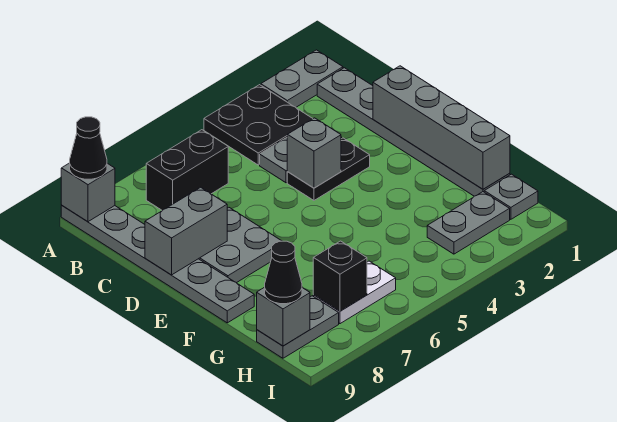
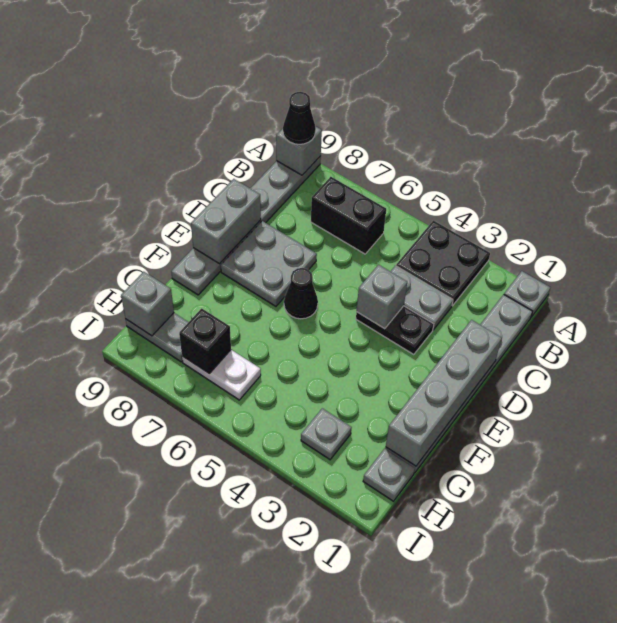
grey plate A1:A2 level 1 -> grey plate A1 level 1
grey brick D8:D9 level 2 -> grey brick D9:E9 level 2
grey plate H2:H3 level 1 -> grey plate H3 level 1
black cone H9 level 3 -> black cone E6 level 1

